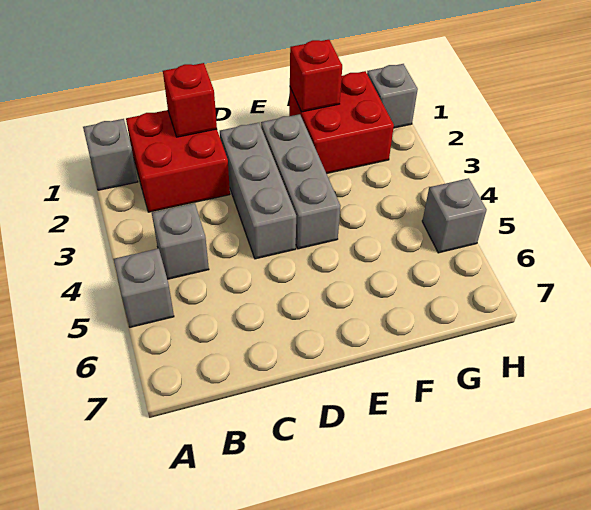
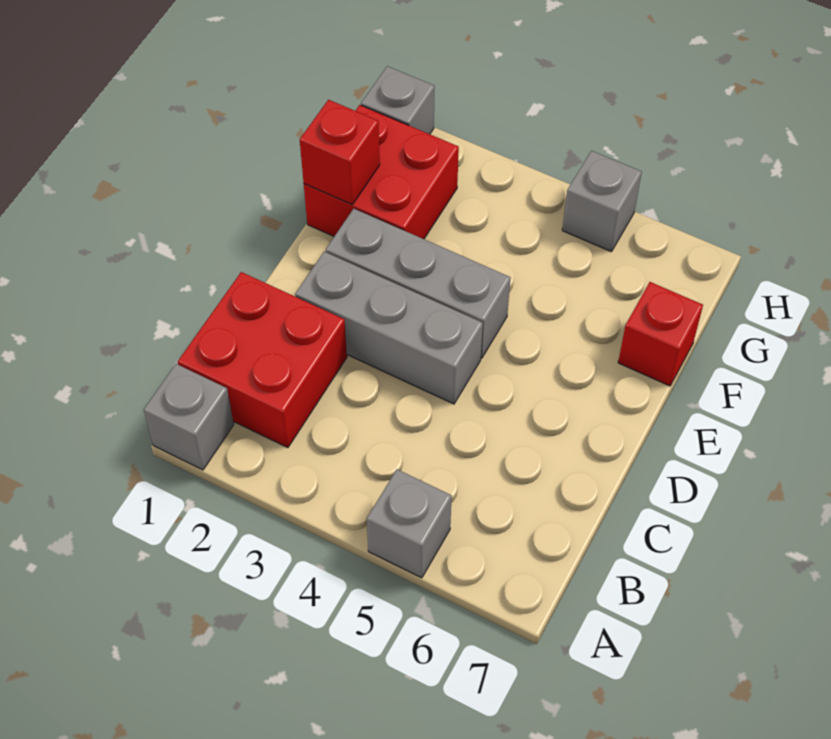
grey brick B4 level 1 -> none
red brick C1 level 2 -> red brick F7 level 1

